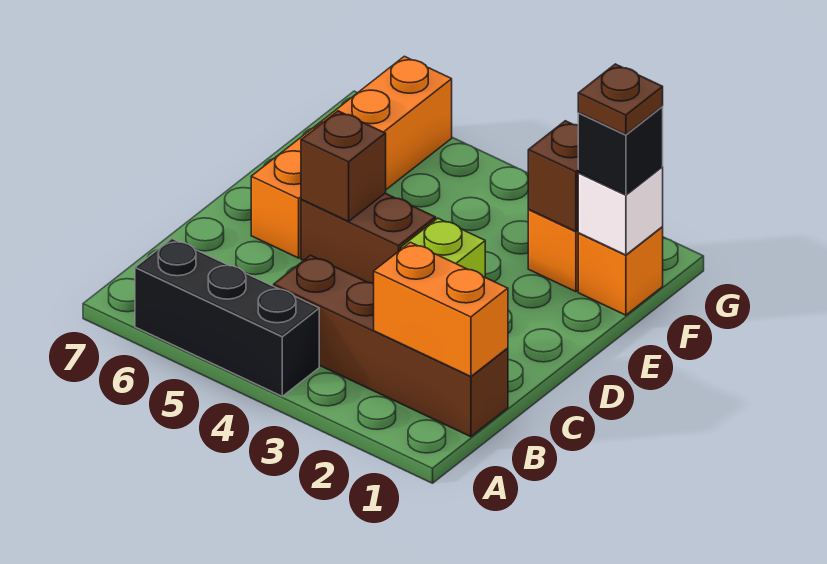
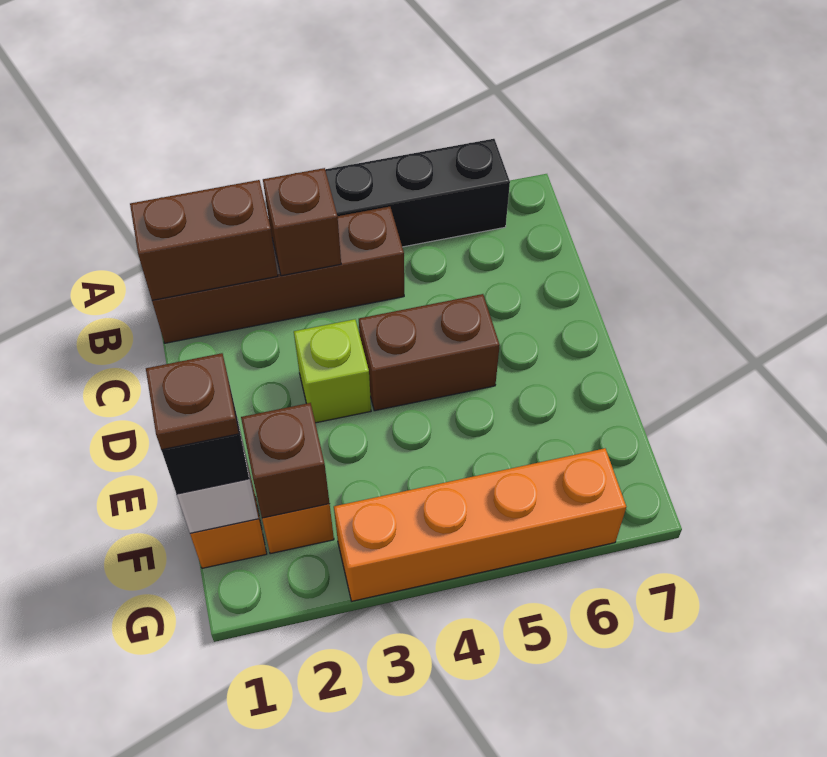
orange brick B1:B2 level 2 -> brown brick B1:B2 level 2
brown brick D5 level 2 -> brown brick B3 level 2
orange brick D6:G6 level 1 -> orange brick G3:G6 level 1

